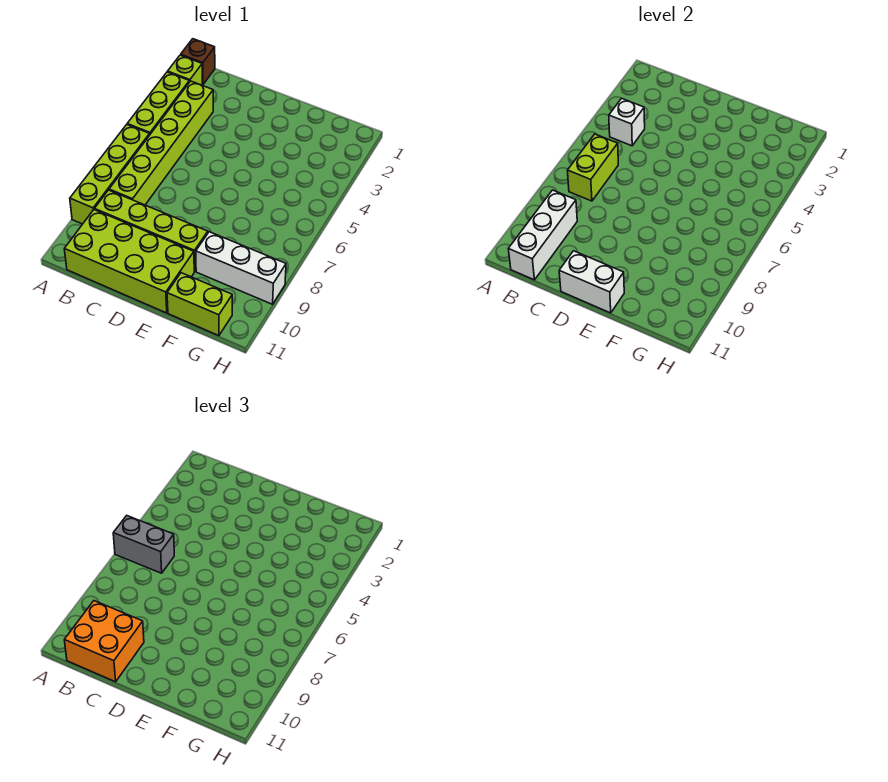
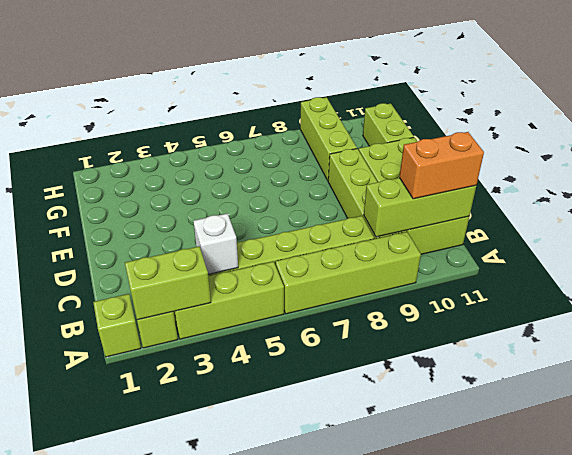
brown brick A1 level 1 -> lime brick A1 level 1
grey brick A6:B6 level 3 -> none
lime brick B6:B7 level 2 -> lime brick A2:A3 level 2
white brick B9:B11 level 2 -> lime brick B9:B11 level 2
orange brick B10:C11 level 3 -> orange brick B10:B11 level 3
white brick D11:E11 level 2 -> none
white brick F9:H9 level 1 -> lime brick F9:H9 level 1

